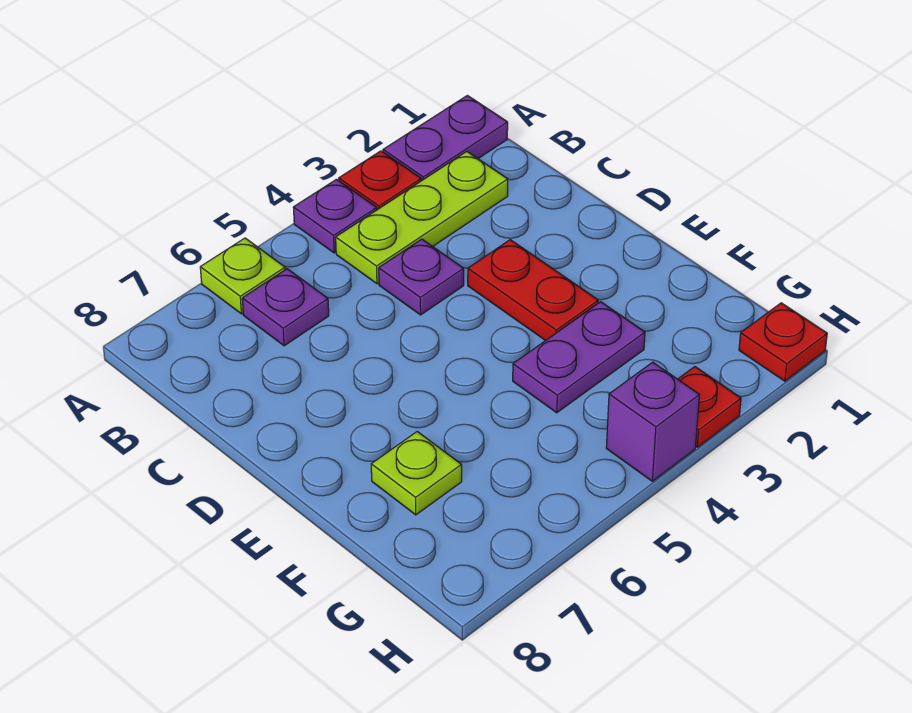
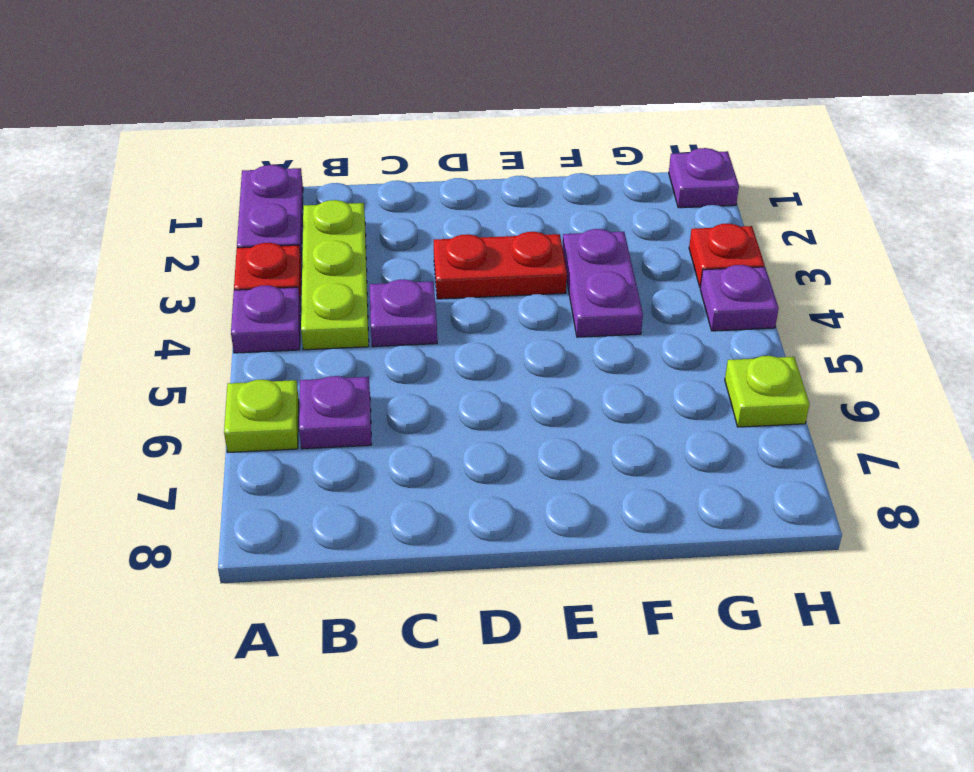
lime plate F7 level 1 -> lime plate H6 level 1
red plate H1 level 1 -> purple plate H1 level 1
purple brick H4 level 1 -> purple plate H4 level 1

